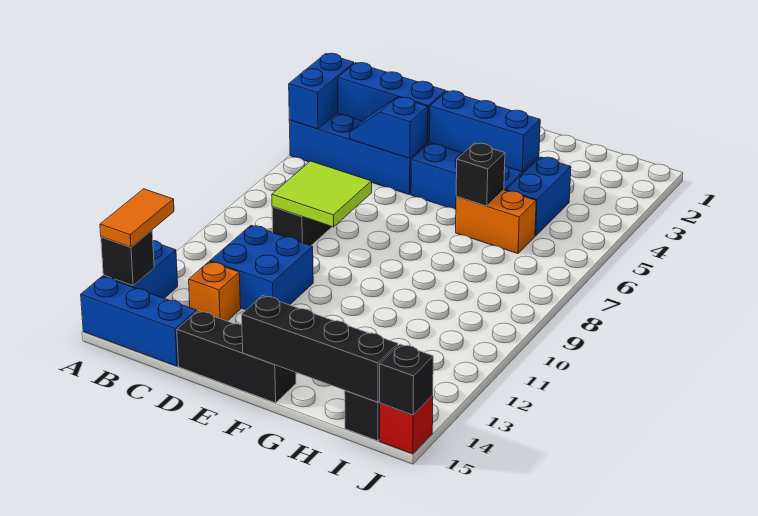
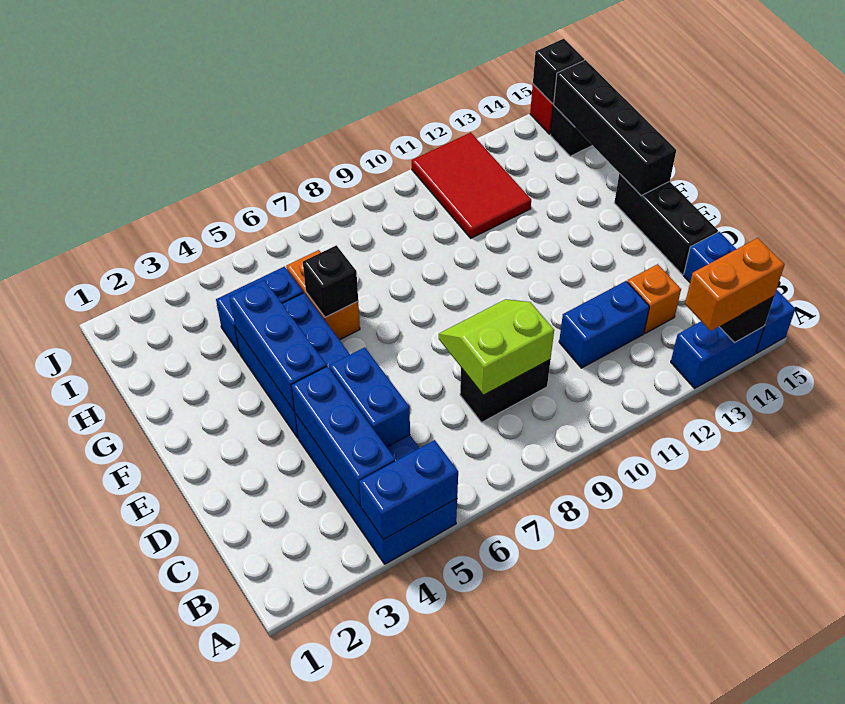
orange tile A13:A14 level 3 -> orange brick A13:A14 level 3
blue slope C5:D5 level 2 top D -> blue brick C5:D5 level 2
lime tile C8:D9 level 2 -> lime slope C8:D9 level 2 top C
blue brick C11:D12 level 1 -> blue brick C11:C12 level 1
none -> red tile H11:J12 level 1

